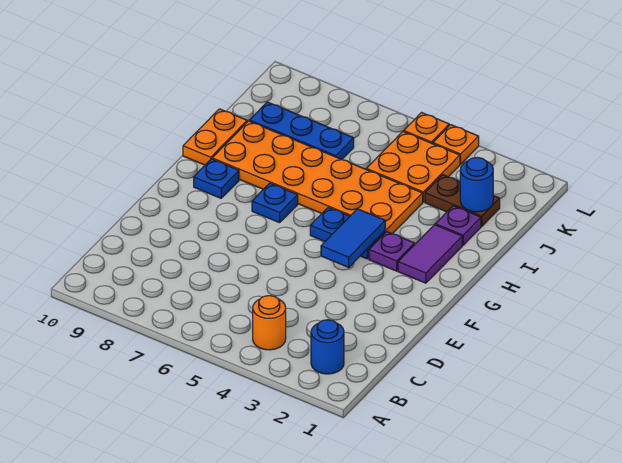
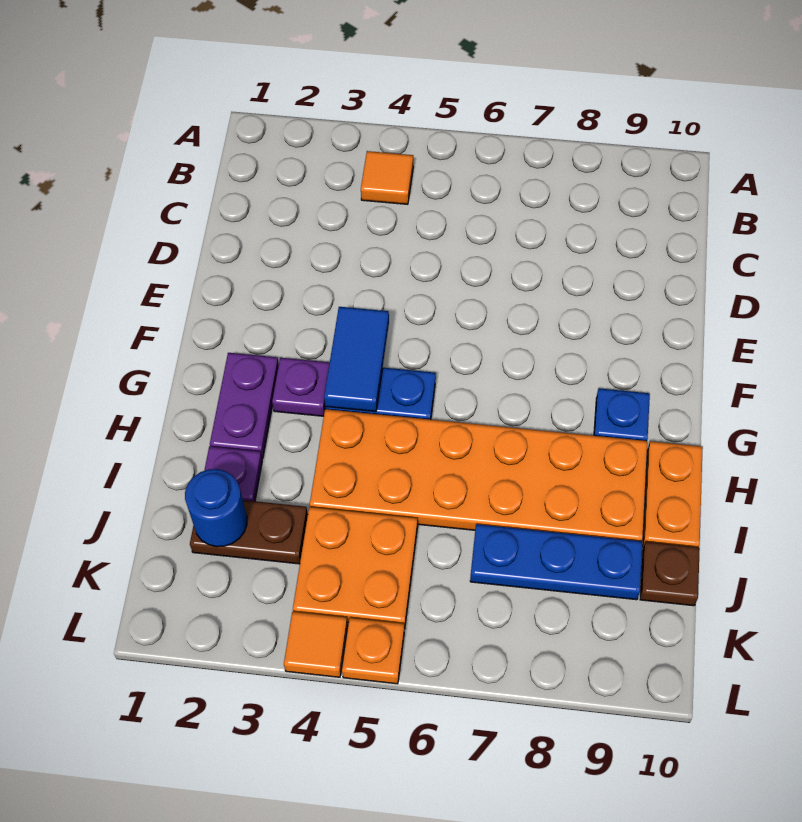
blue round brick B2 level 1 -> none
orange round brick B4 level 1 -> orange tile B4 level 1
purple tile G2:H2 level 1 -> purple plate G2:H2 level 1
blue plate G7 level 1 -> none
none -> brown plate J10 level 1
orange plate L4 level 1 -> orange tile L4 level 1

